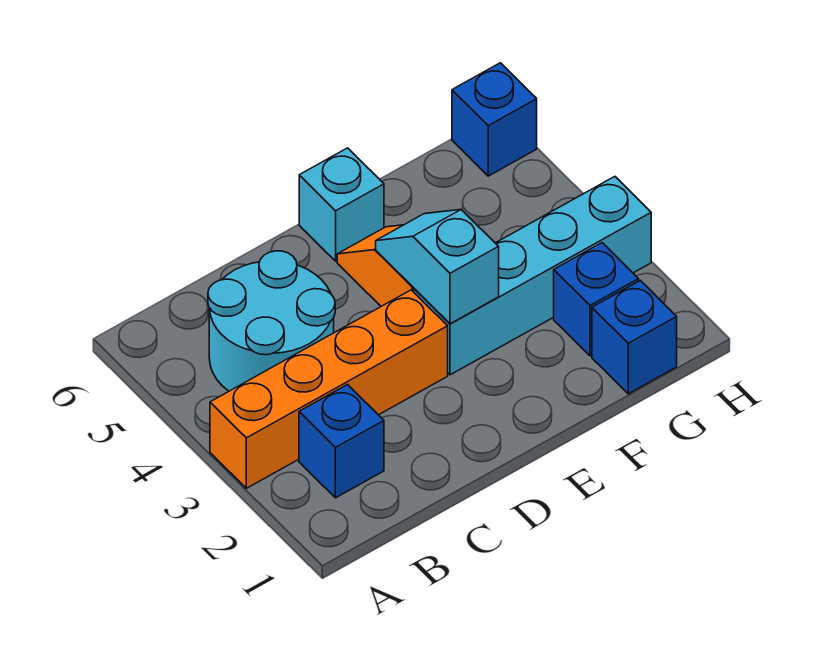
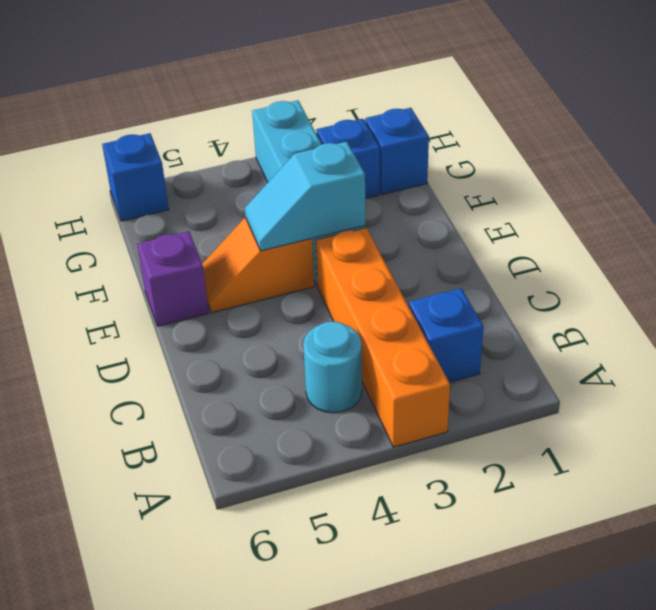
cyan round brick B4:C5 level 1 -> cyan round brick B4 level 1
cyan brick E6 level 1 -> purple brick E6 level 1

